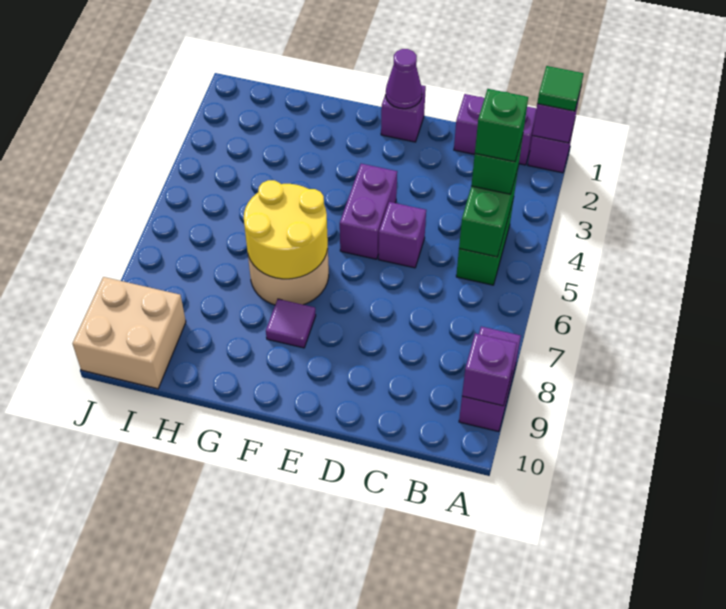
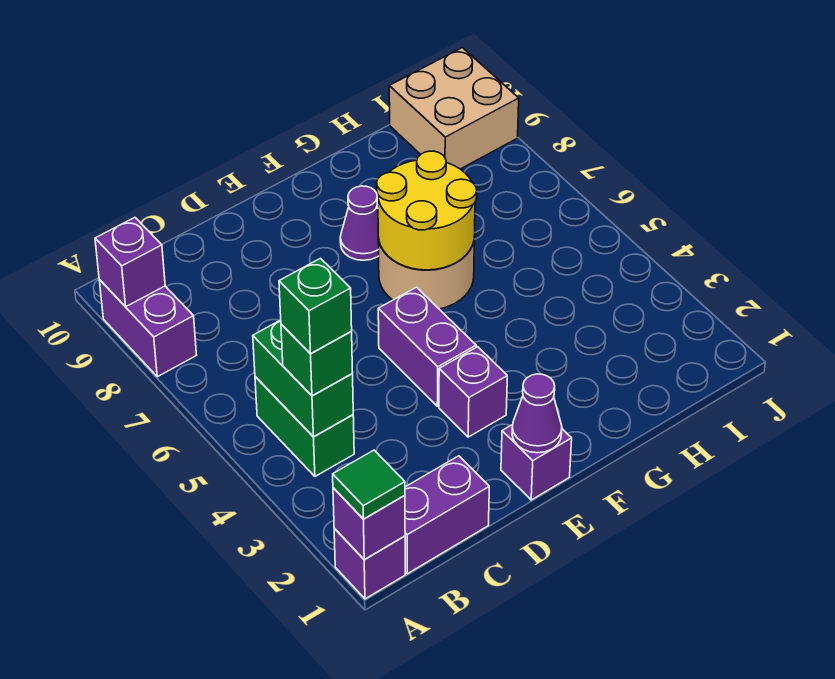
purple brick D5 level 1 -> purple brick E3 level 1
purple tile F8 level 1 -> purple cone F8 level 1

